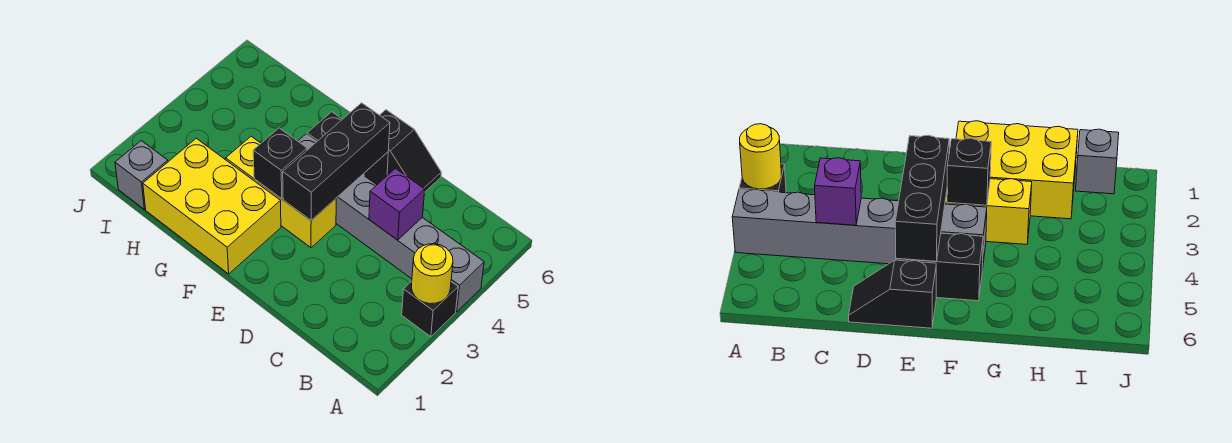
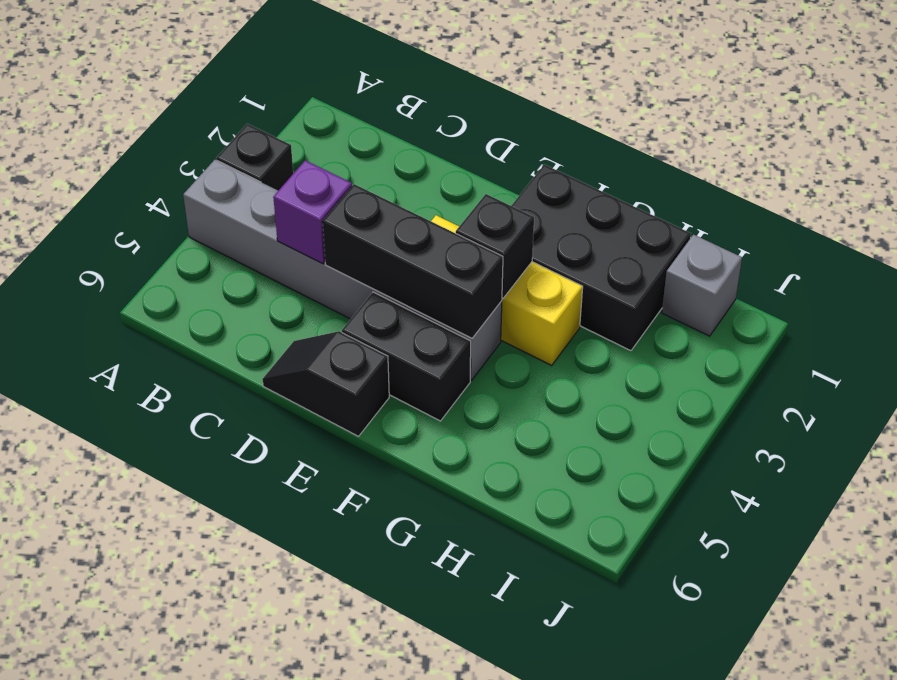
yellow round brick A3 level 2 -> none
black brick E3:E5 level 2 -> black brick D4:F4 level 2
yellow brick F1:H2 level 1 -> black brick F1:H2 level 1

